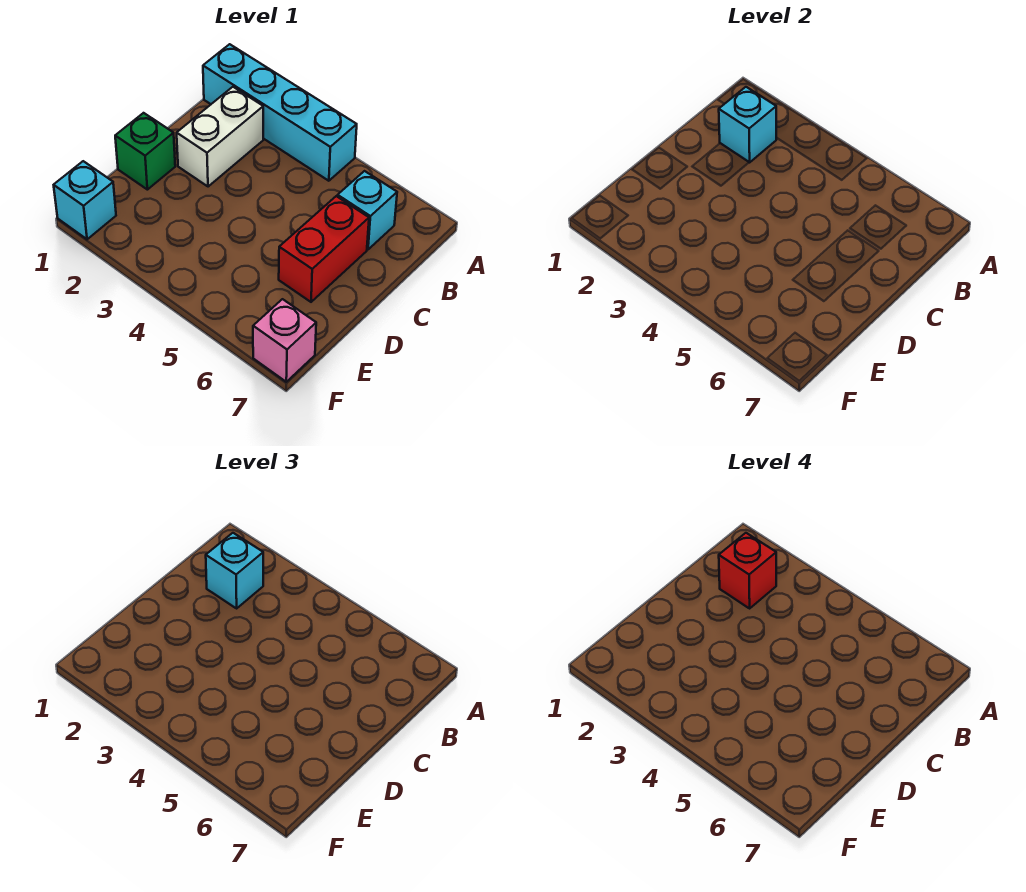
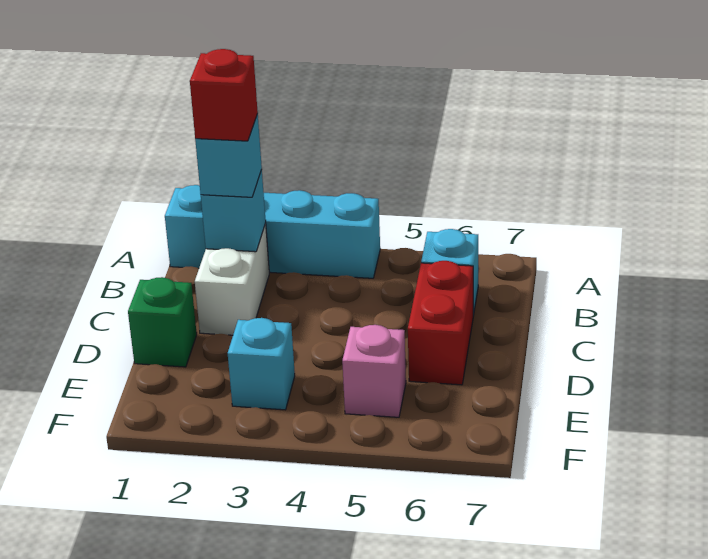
cyan brick F1 level 1 -> cyan brick E3 level 1
pink brick F7 level 1 -> pink brick E5 level 1

